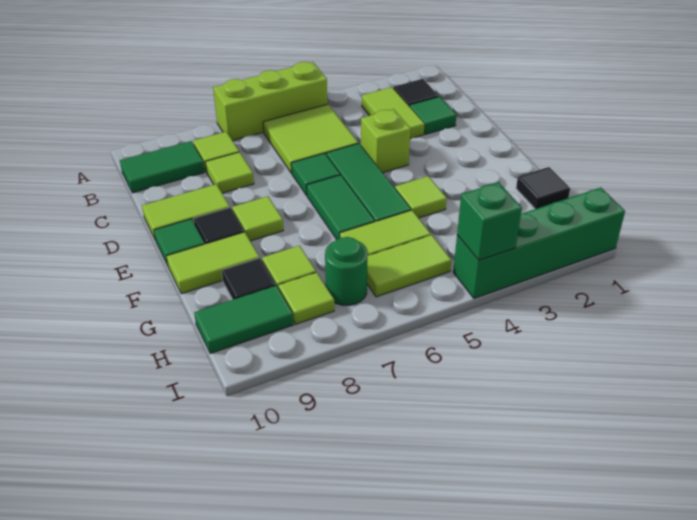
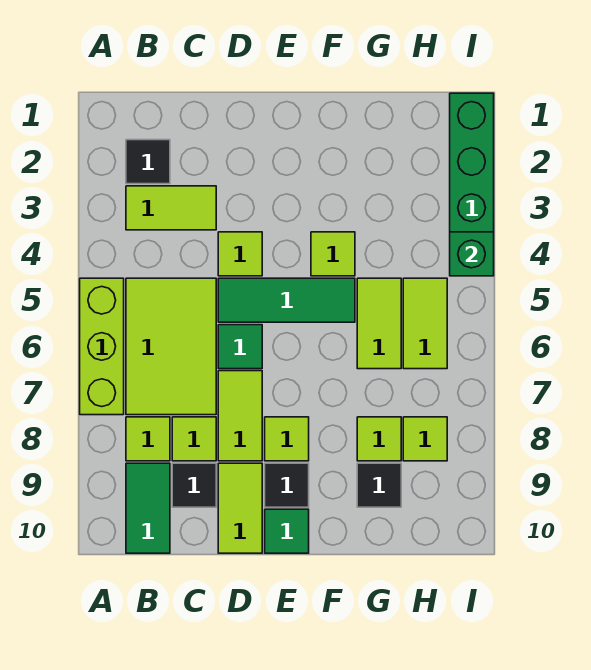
lime tile B5:C6 level 1 -> lime tile B5:C7 level 1
green tile C2 level 1 -> none
lime brick D4 level 1 -> lime tile D4 level 1
green tile E6:F6 level 1 -> none
lime tile F9:F10 level 1 -> lime tile D7:D8 level 1
black tile G1 level 1 -> black tile C9 level 1
green round brick H7 level 1 -> none
green tile H9:H10 level 1 -> none

